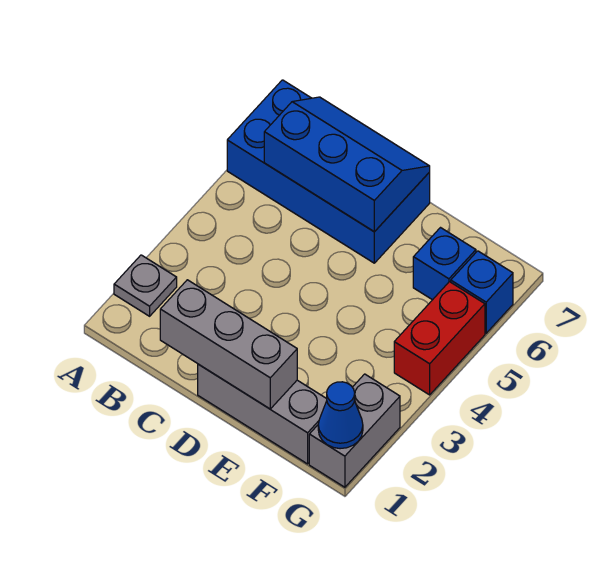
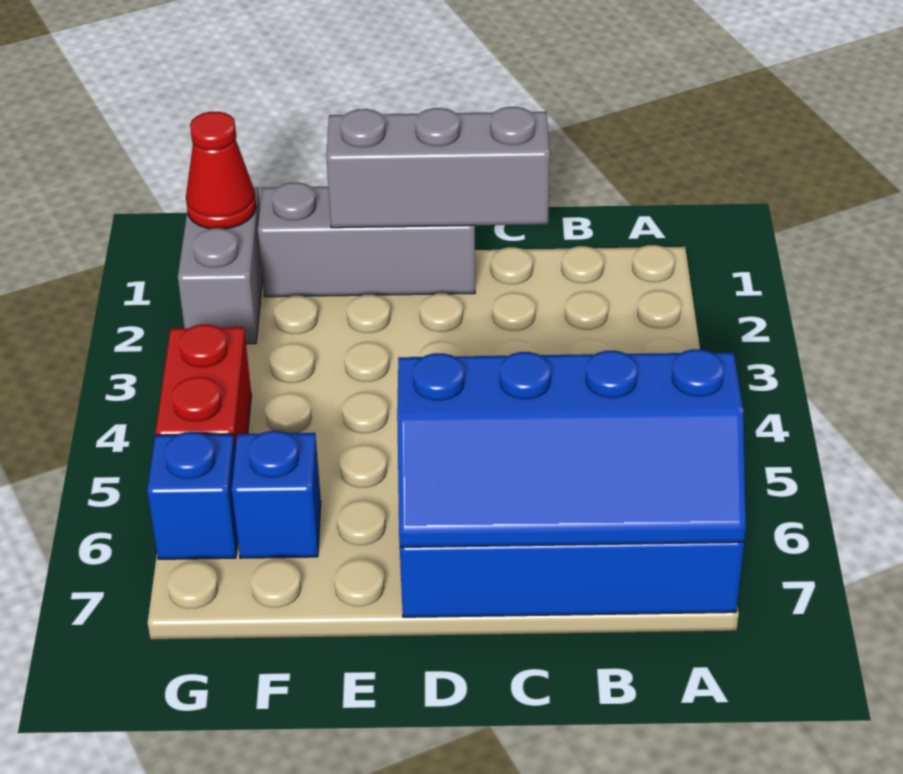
grey plate A2 level 1 -> none
blue slope B6:D7 level 2 top 6 -> blue slope A6:D7 level 2 top 6
blue cone G1 level 2 -> red cone G1 level 2

